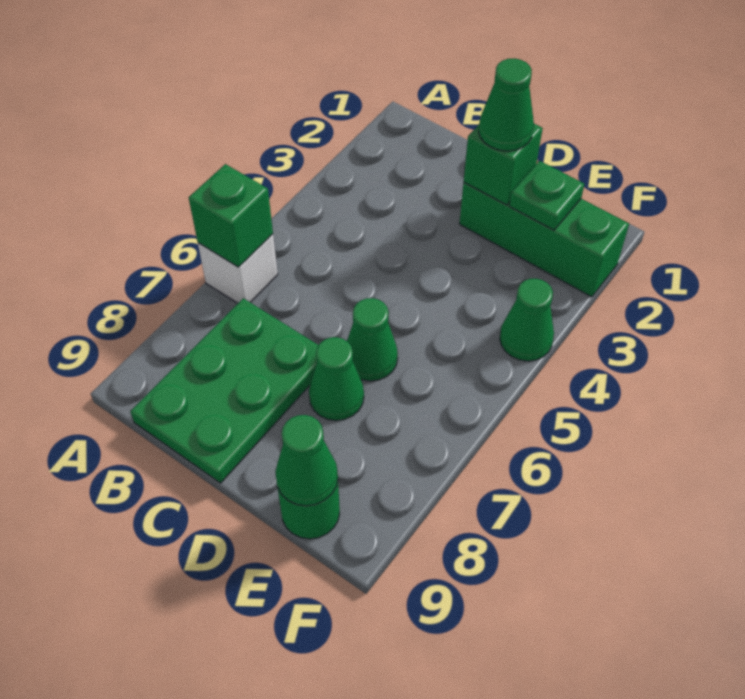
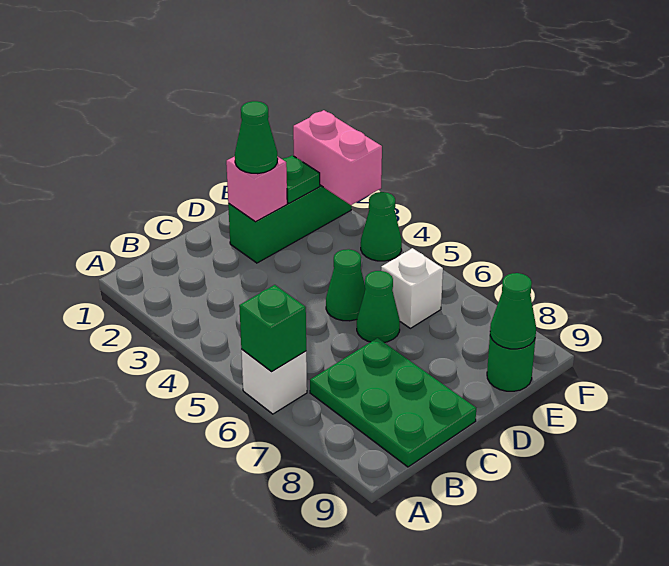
green brick D2 level 2 -> pink brick D2 level 2
green cone D7 level 1 -> green cone D5 level 1
none -> white brick E6 level 1
none -> pink brick F2:F3 level 2

